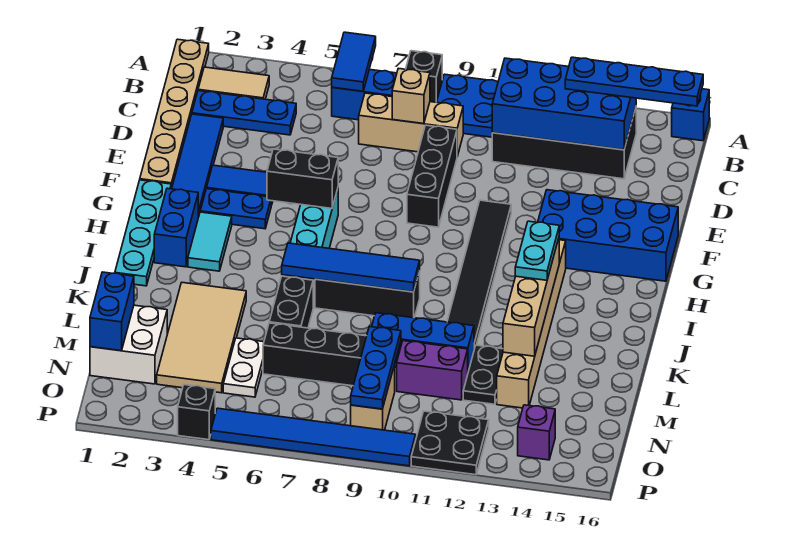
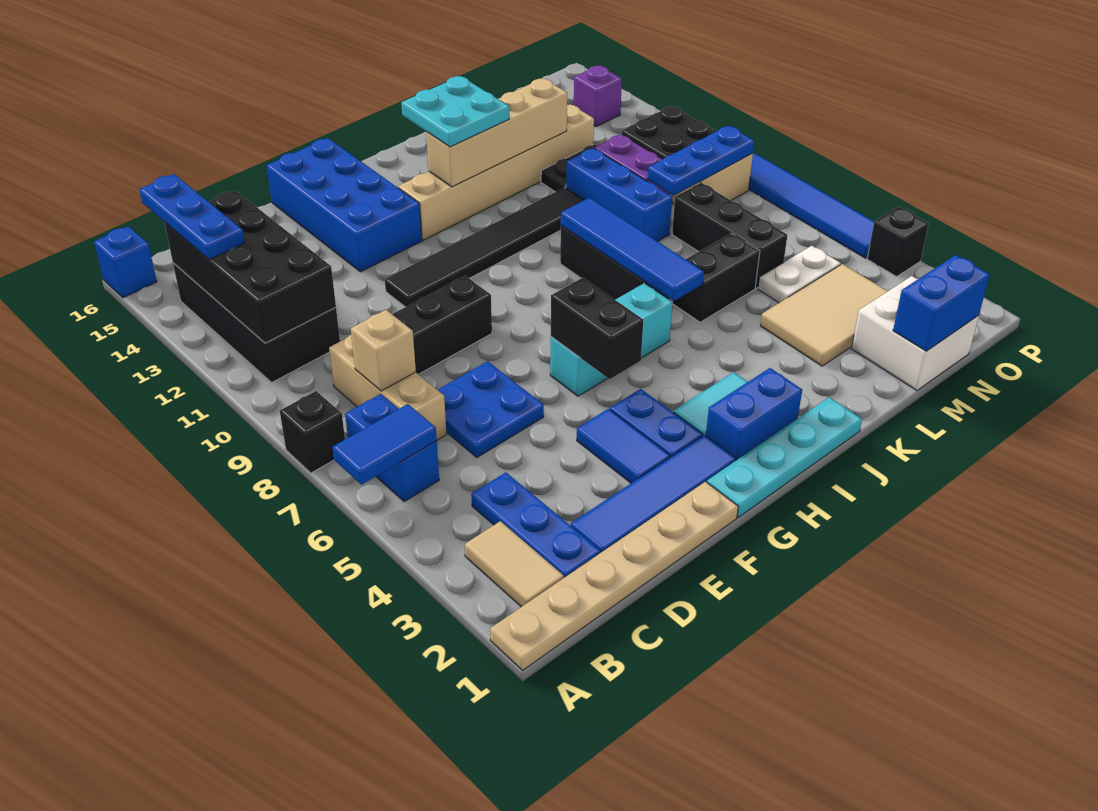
blue plate A9:B10 level 1 -> blue plate D6:E7 level 1
blue brick B11:C14 level 2 -> black brick B11:C14 level 2
blue plate B13:B16 level 3 -> blue plate B13:B15 level 3
cyan plate I13:J13 level 3 -> cyan plate I13:J14 level 3
tan tile K3:N4 level 1 -> tan tile L3:N4 level 1

